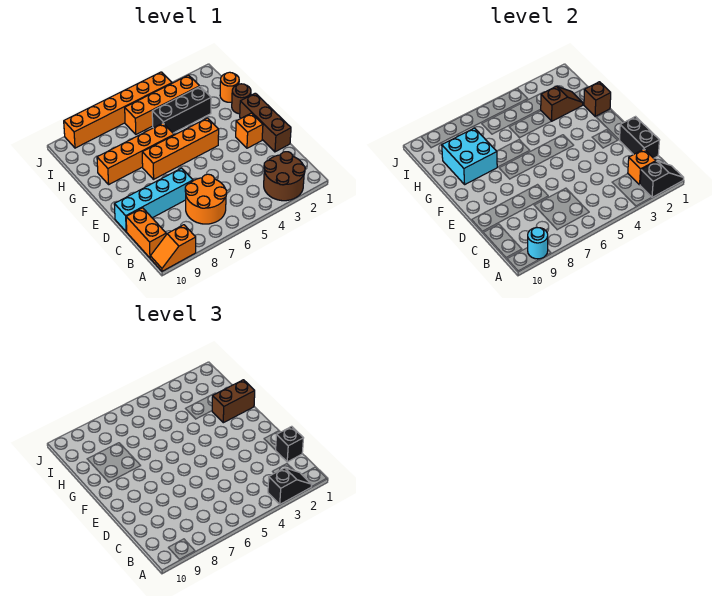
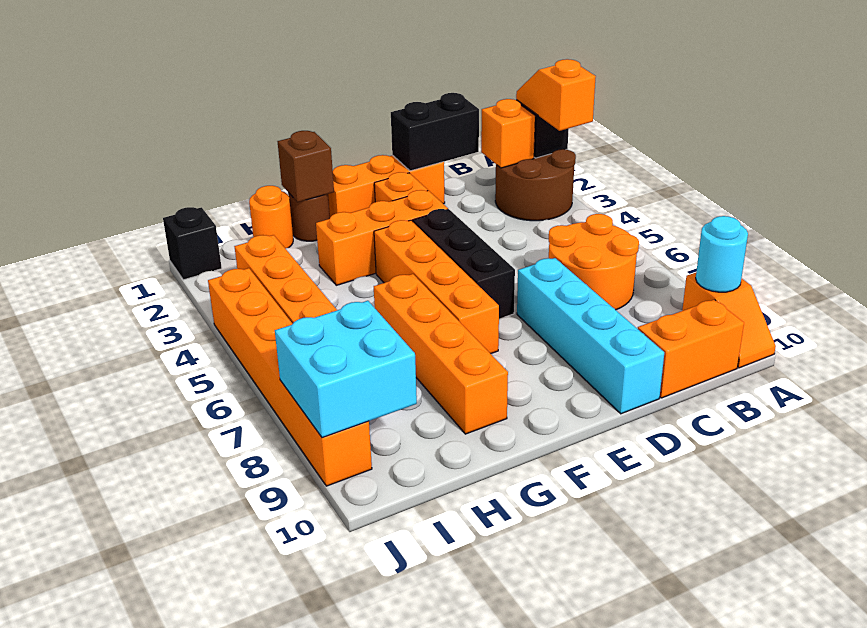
black slope A2:A3 level 3 top 3 -> orange slope A2:A3 level 3 top 3
black brick C1 level 3 -> black brick J1 level 1
brown brick D1:F1 level 1 -> orange brick D1:F1 level 1
none -> orange brick E3:G3 level 1
brown brick G1:G2 level 3 -> none
cyan brick G8:H9 level 2 -> cyan brick I8:J9 level 2
brown slope H2:H3 level 2 top 3 -> none
black brick H3:H5 level 1 -> black brick E4:E6 level 1

